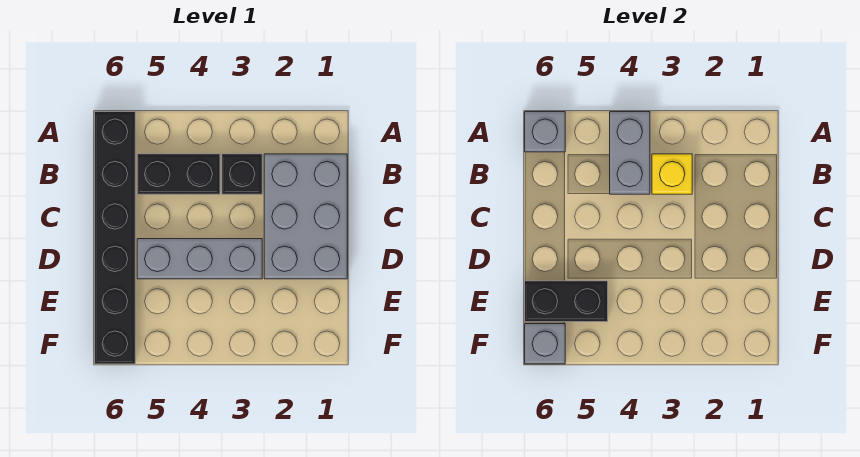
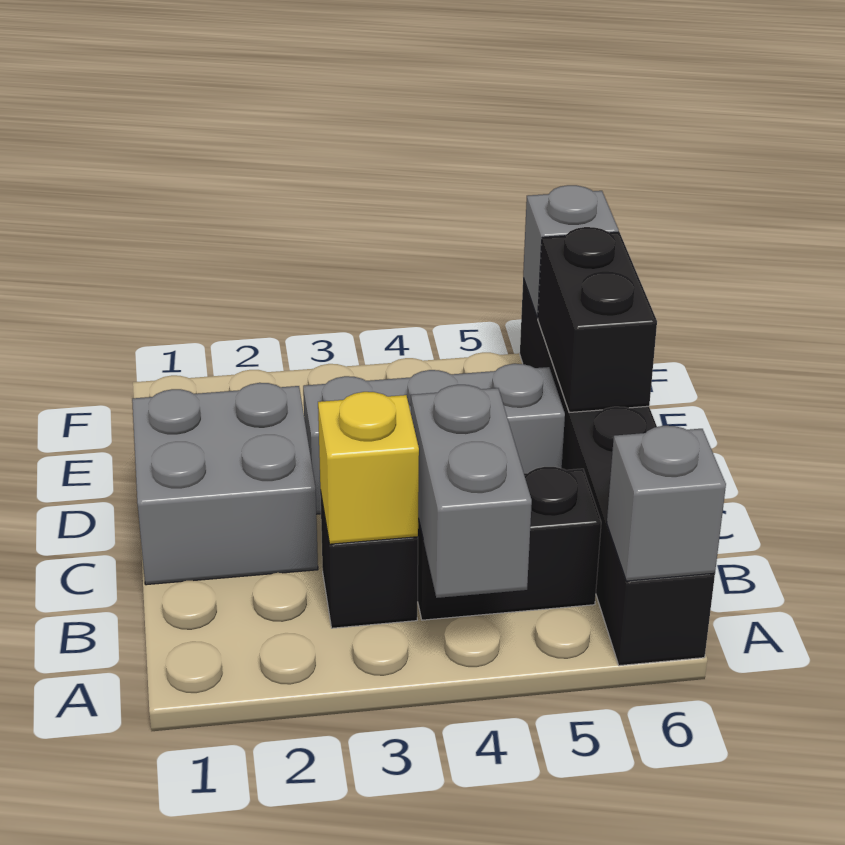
grey brick B1:D2 level 1 -> grey brick C1:D2 level 1
black brick E5:E6 level 2 -> black brick D6:E6 level 2

